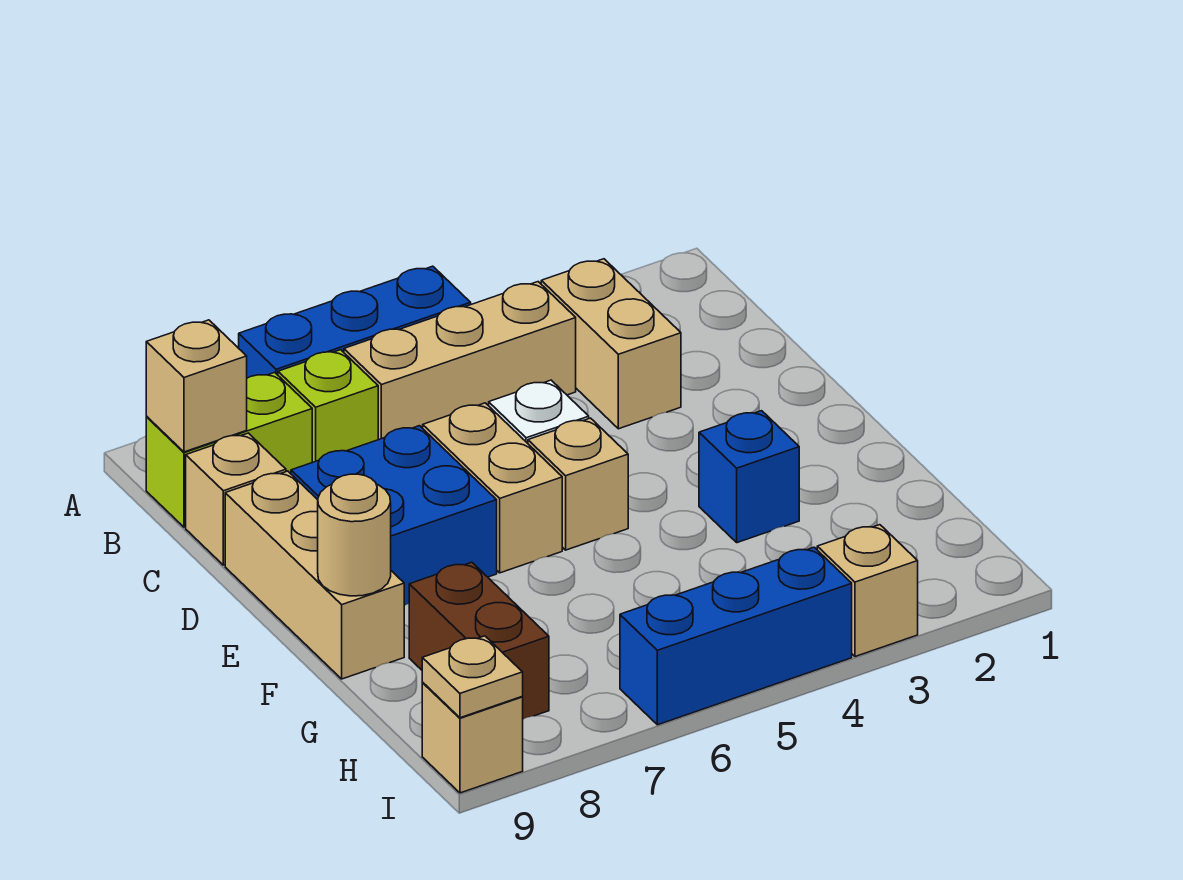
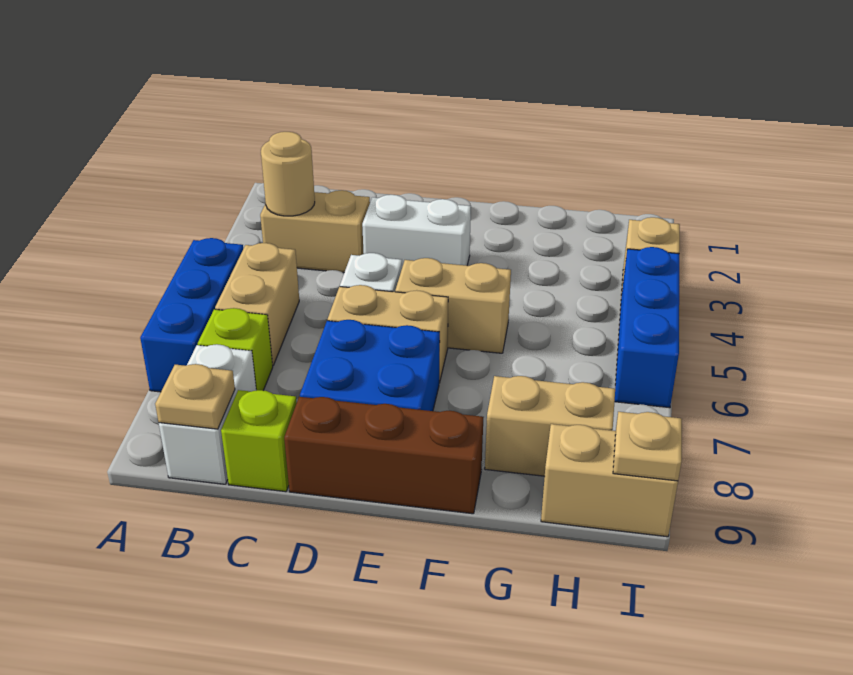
tan brick B4:B6 level 1 -> tan brick B5:B6 level 1
lime brick B8:B9 level 1 -> white brick B8:B9 level 1
tan brick B9 level 2 -> tan plate B9 level 2
tan brick C9 level 1 -> lime brick C9 level 1
none -> white brick D3:E3 level 1
tan brick D9:F9 level 1 -> brown brick D9:F9 level 1
tan brick E5 level 1 -> tan brick E5:F5 level 1
blue brick F3 level 1 -> none
tan round brick F9 level 2 -> tan round brick B3 level 2
brown brick G8:H8 level 1 -> tan brick G8:H8 level 1
tan brick I9 level 1 -> tan brick H9:I9 level 1

